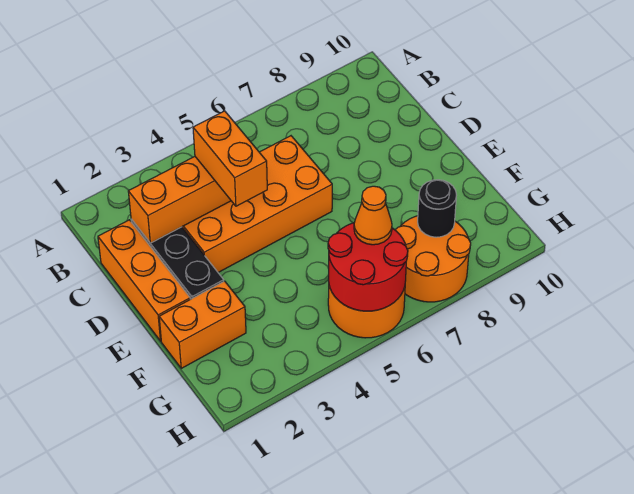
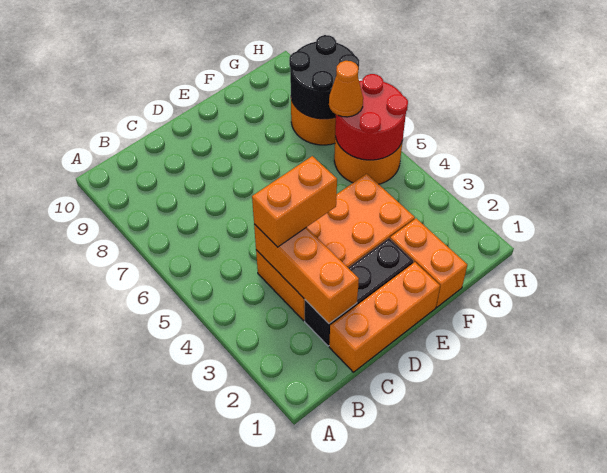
orange brick C3:D6 level 1 -> orange brick C3:F4 level 1
black round brick G8 level 2 -> black round brick G7:H8 level 2

